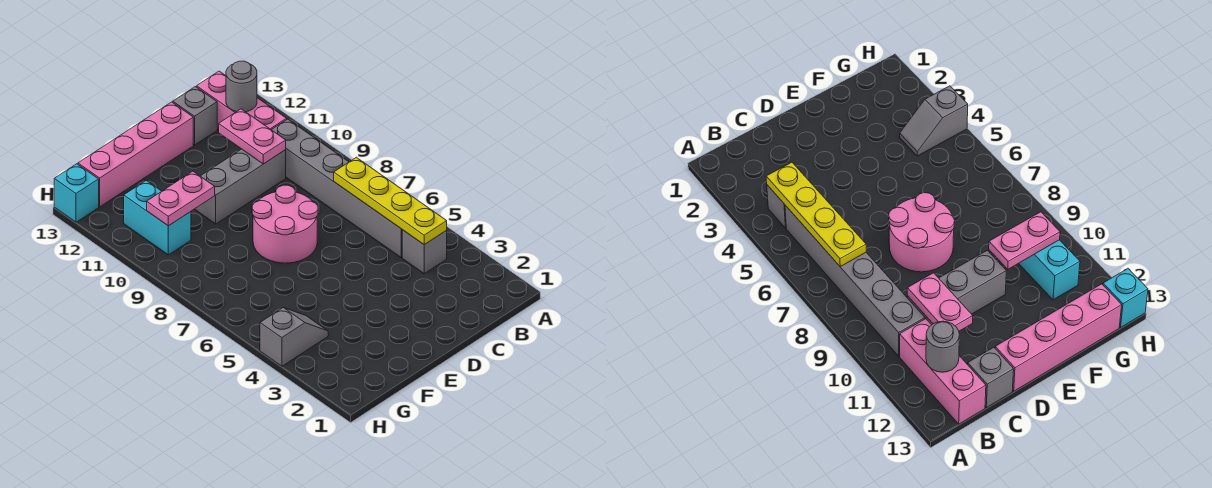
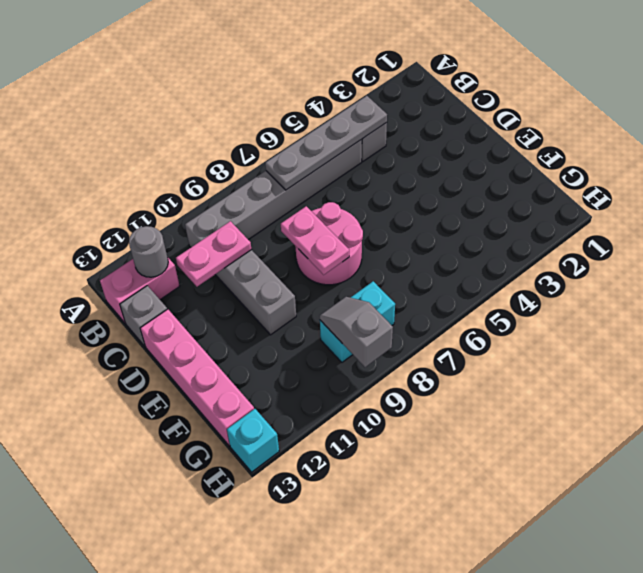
yellow plate B4:B7 level 2 -> grey plate B4:B7 level 2
pink brick B11:B13 level 1 -> pink brick B12:B13 level 1
pink plate F10:G10 level 2 -> pink plate D8:E8 level 2
grey slope G4:H4 level 1 top H -> grey slope G9:H9 level 2 top H
cyan brick G10:G11 level 1 -> cyan brick G8:G9 level 1

